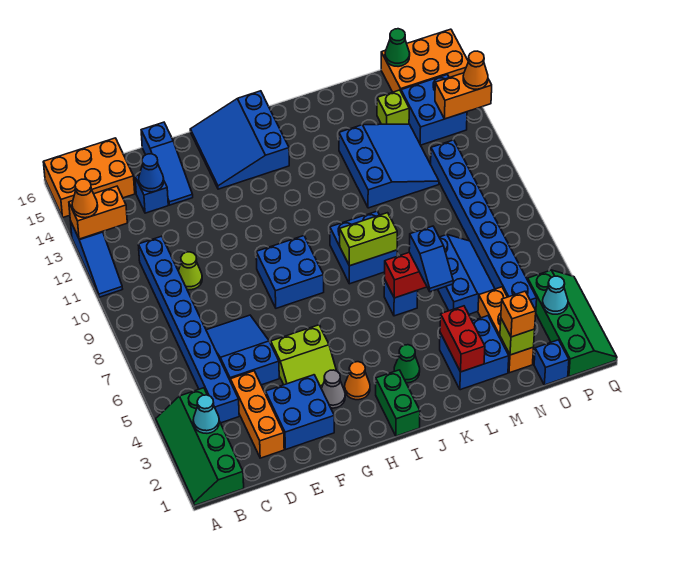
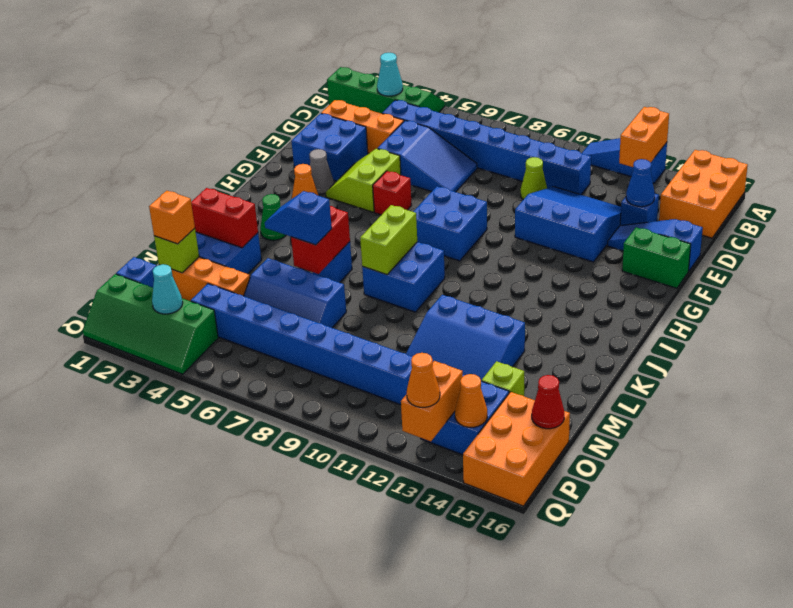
orange cone A13 level 3 -> orange cone P14 level 2
none -> red brick G6 level 1
blue slope G14:I16 level 1 top I -> blue slope D11:F13 level 1 top F
green brick I1:I2 level 1 -> green brick F15:F16 level 1
green cone O16 level 2 -> red cone O16 level 2

